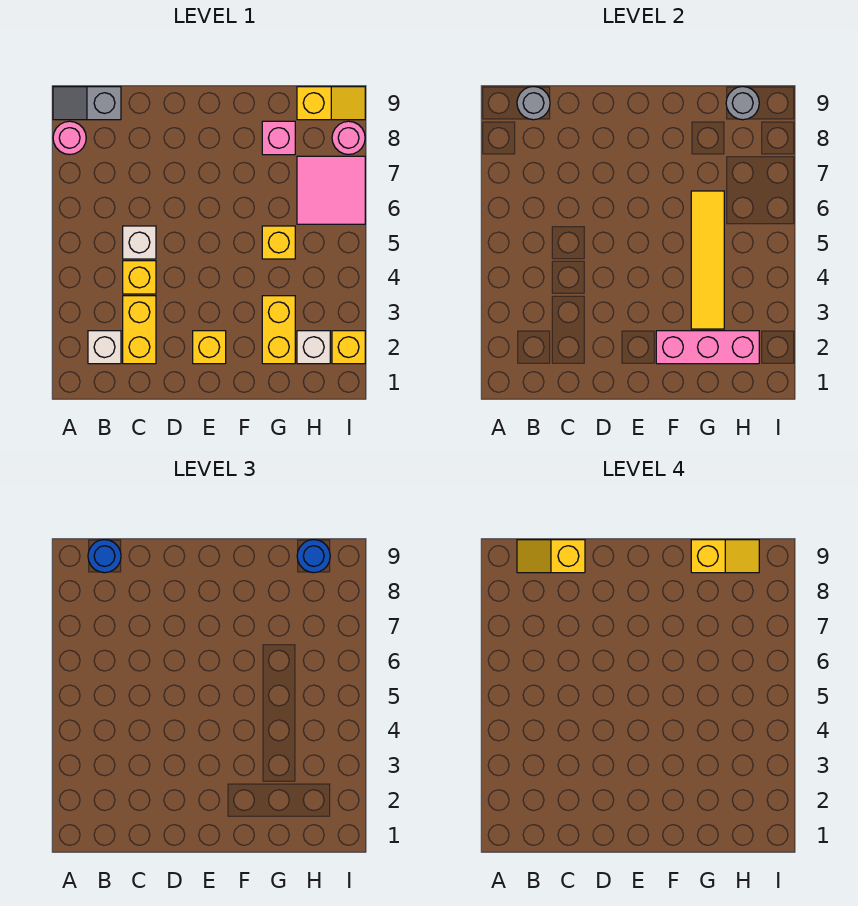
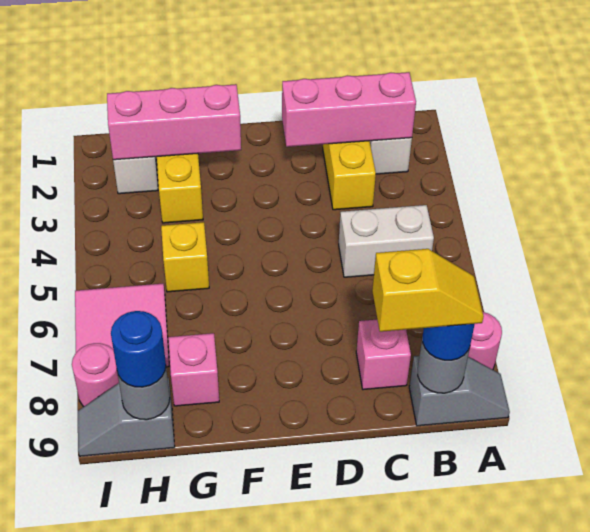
none -> pink brick B2:D2 level 2
yellow brick C4 level 1 -> none
white brick C5 level 1 -> white brick B5:C5 level 1
none -> pink brick C8 level 1
yellow brick E2 level 1 -> none
yellow tile G3:G6 level 2 -> none
yellow slope G9:H9 level 4 top G -> none
yellow slope H9:I9 level 1 top H -> grey slope H9:I9 level 1 top H
yellow brick I2 level 1 -> none

